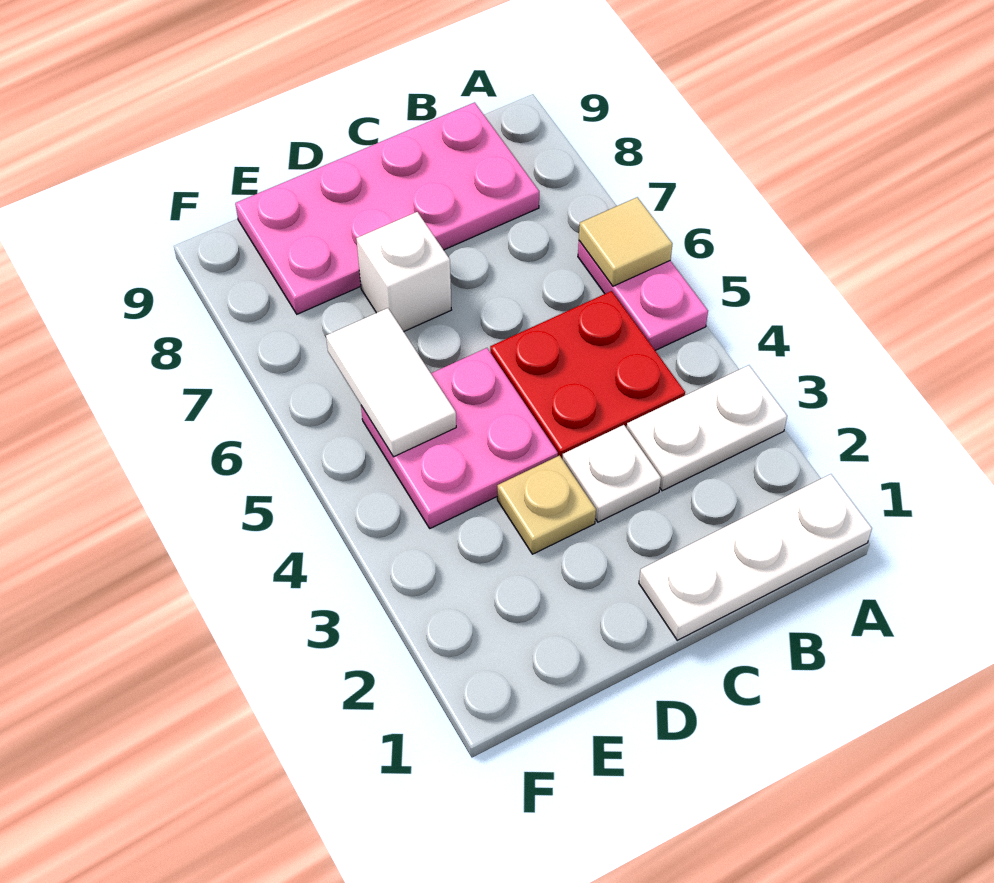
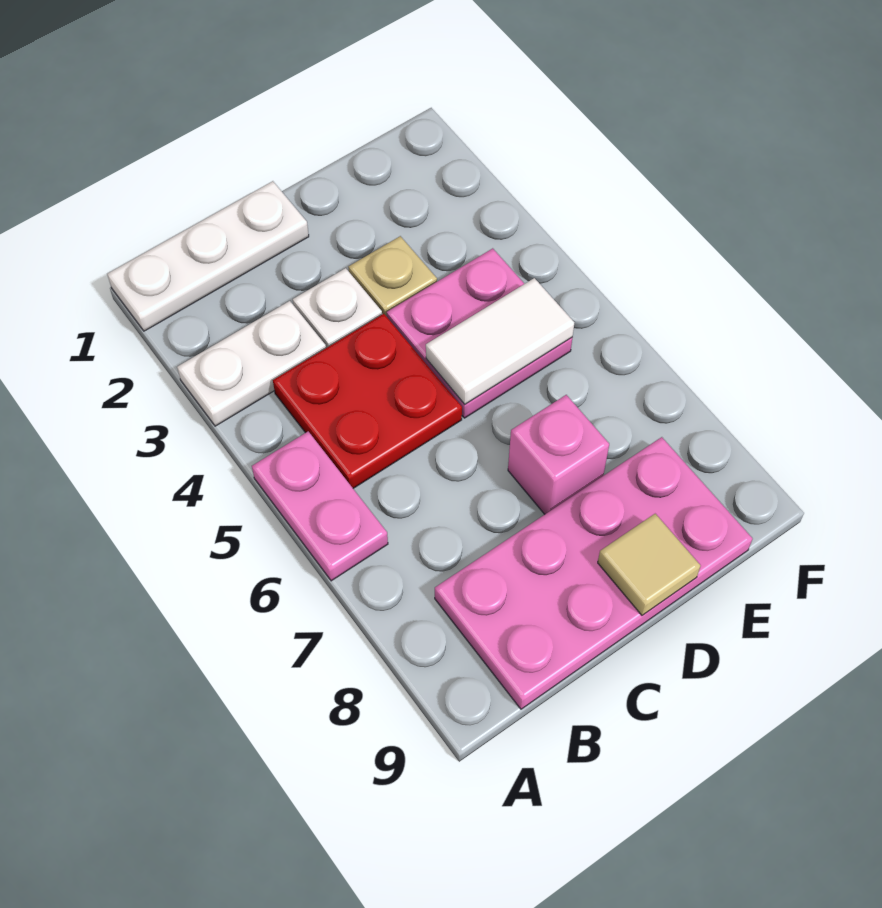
tan tile A6 level 2 -> tan tile D9 level 2
white brick D7 level 1 -> pink brick D7 level 1
white tile E5:E6 level 2 -> white tile D5:E5 level 2

